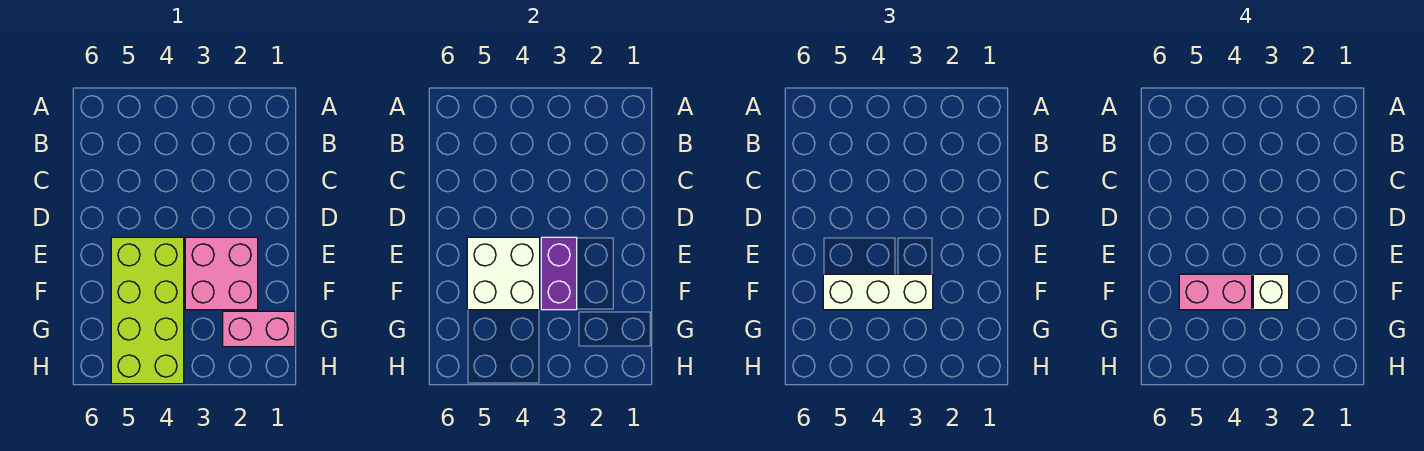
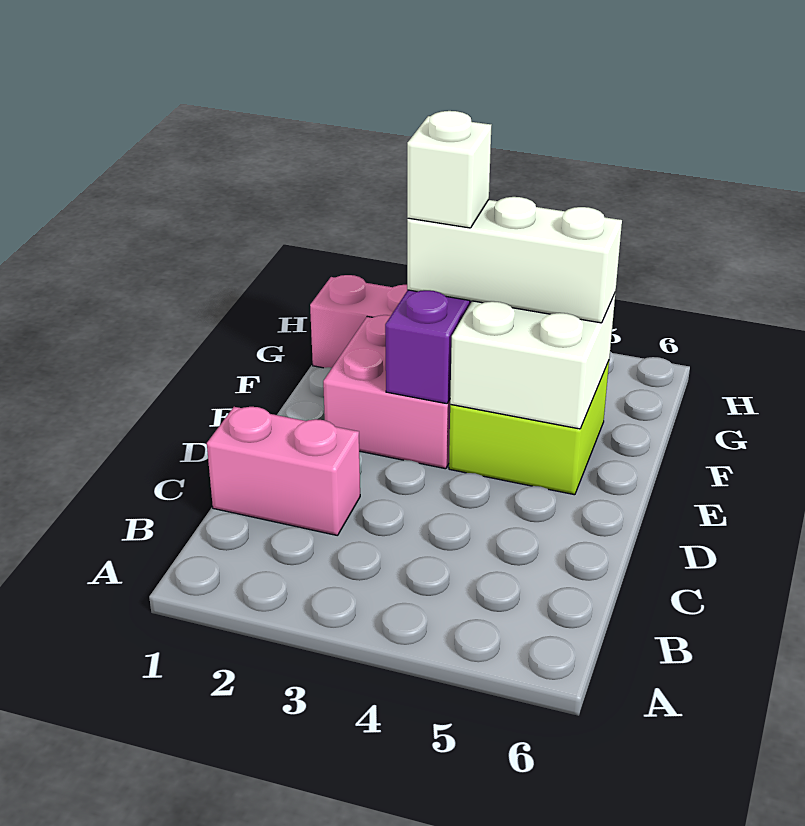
lime brick E4:H5 level 1 -> lime brick E4:F5 level 1
pink brick F4:F5 level 4 -> pink brick C1:C2 level 1

